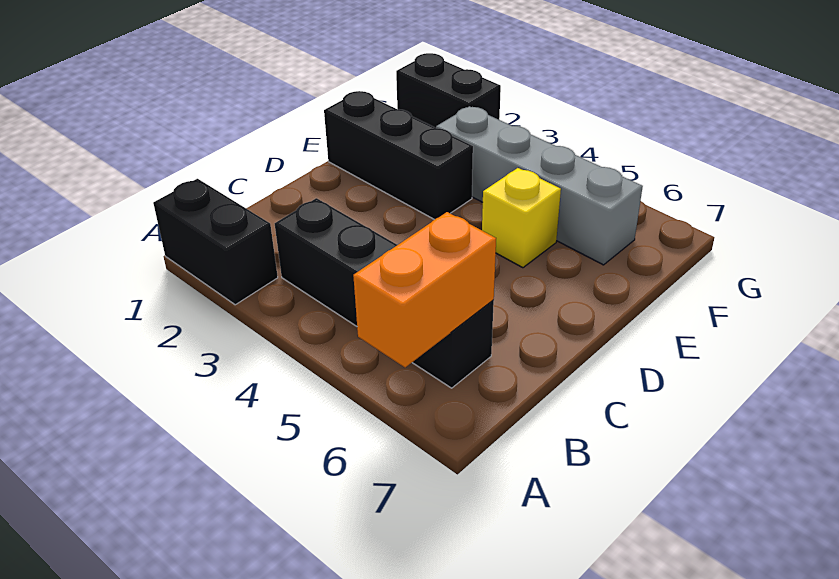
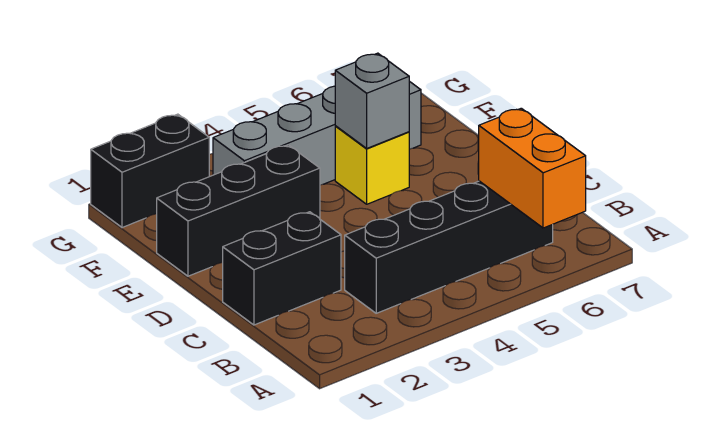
black brick A1:A2 level 1 -> black brick C1:C2 level 1
none -> grey brick E5 level 2

